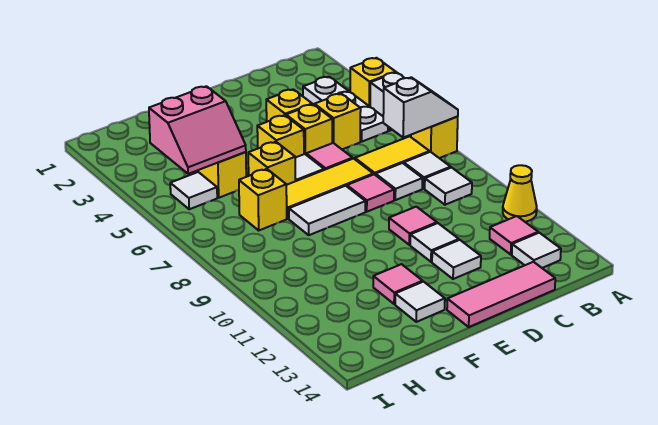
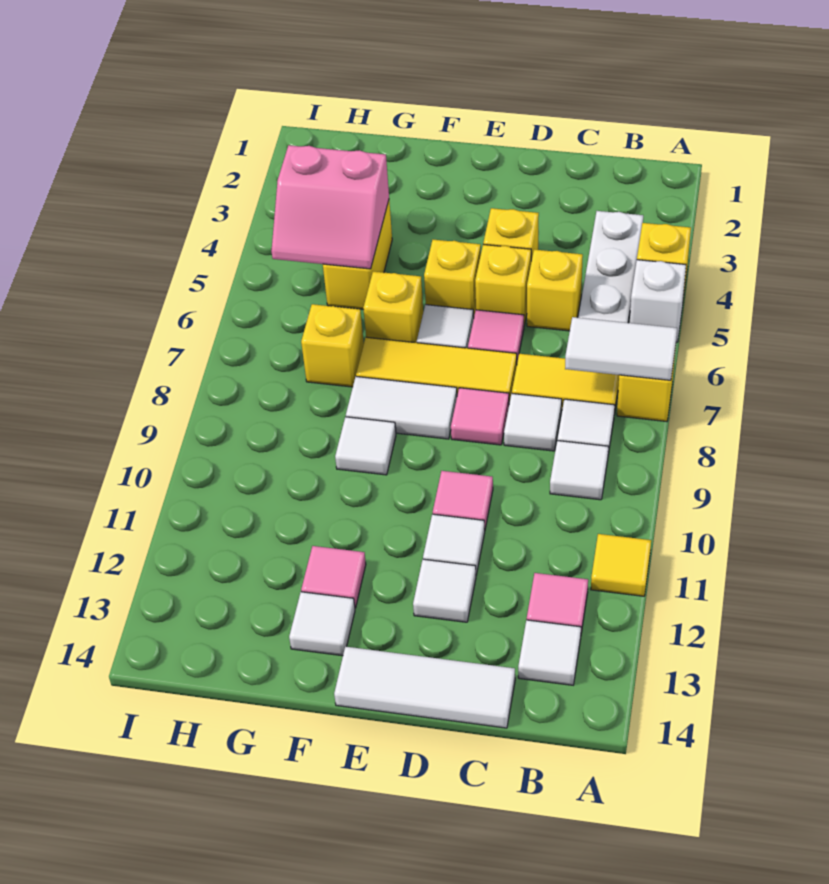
white slope A7:B7 level 2 top B -> white tile A7:B7 level 2
yellow cone A11 level 1 -> yellow tile A11 level 1
pink tile C14:E14 level 1 -> white tile C14:E14 level 1
white tile H5 level 1 -> white tile F9 level 1

